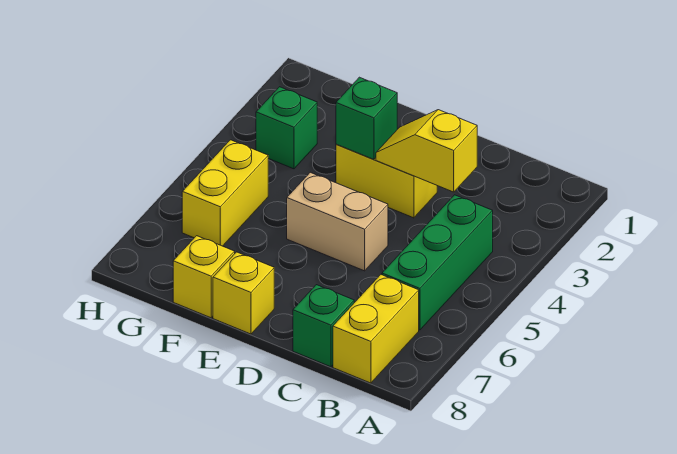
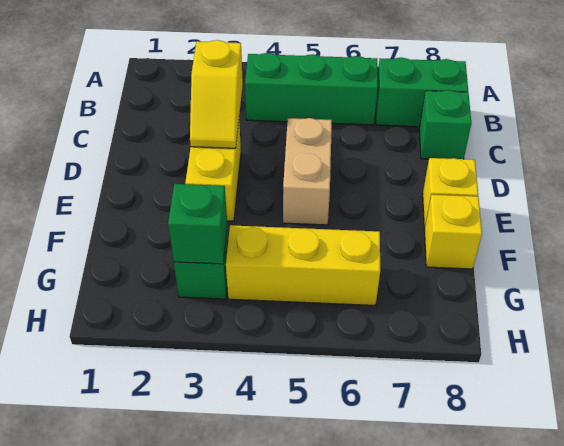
yellow brick B7:B8 level 1 -> green brick B7:B8 level 1
green brick E3 level 2 -> green brick G3 level 2
yellow brick G5:G6 level 1 -> yellow brick G4:G6 level 1

